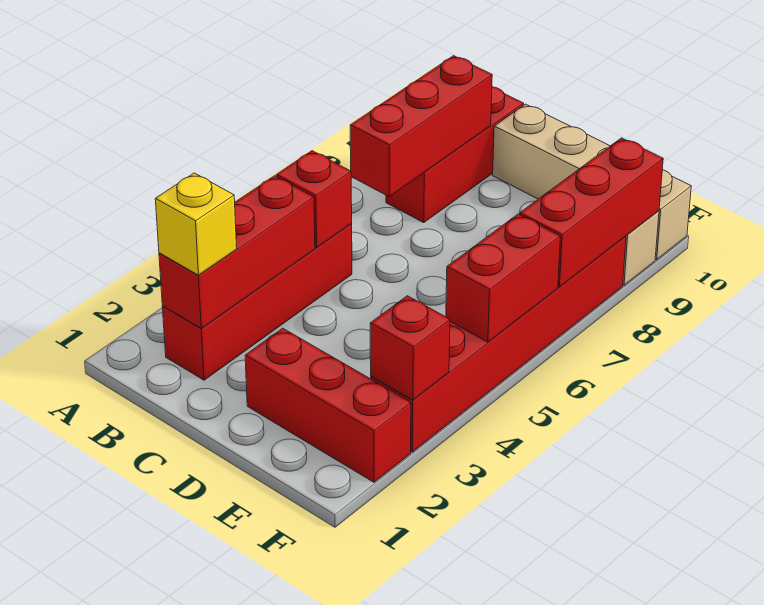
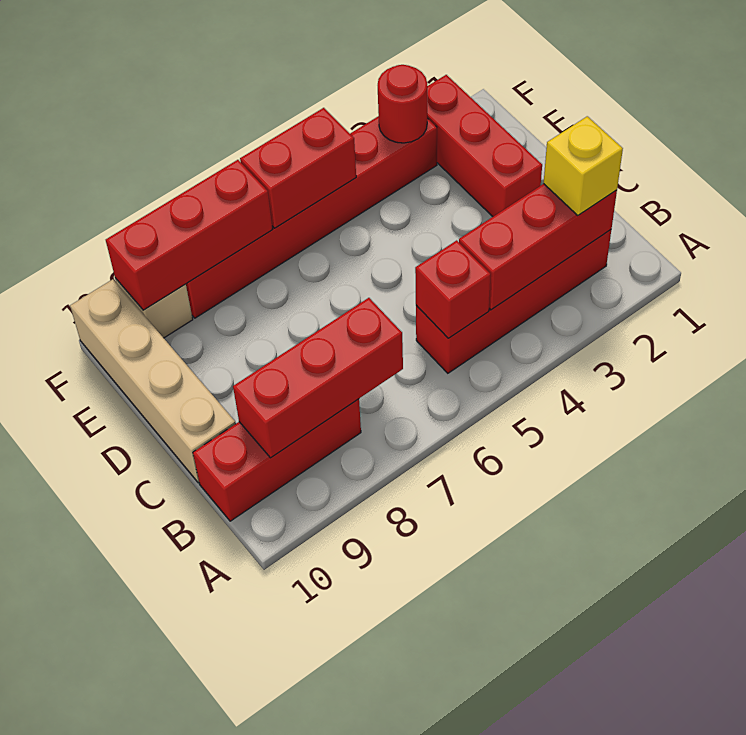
red brick F3 level 2 -> red round brick F3 level 2

